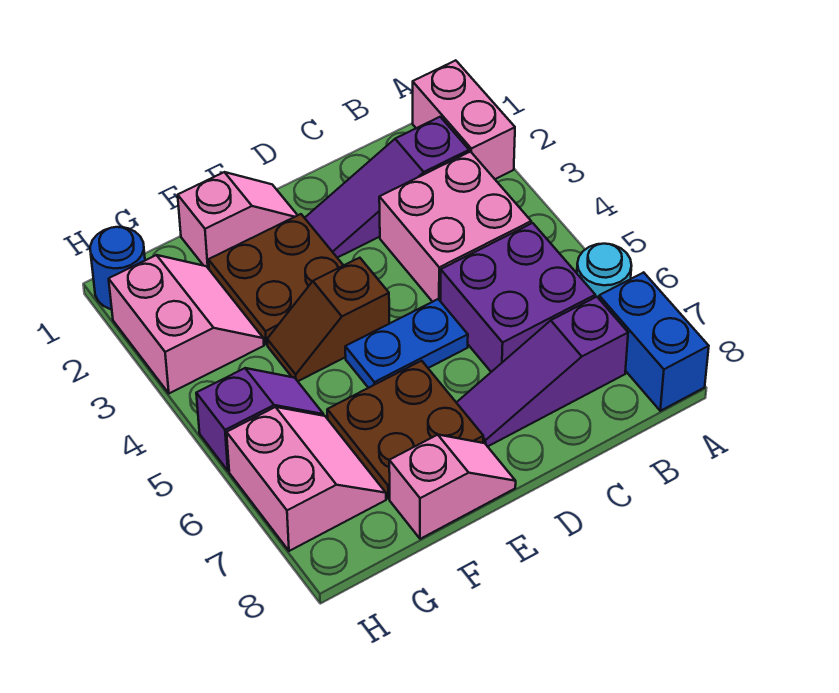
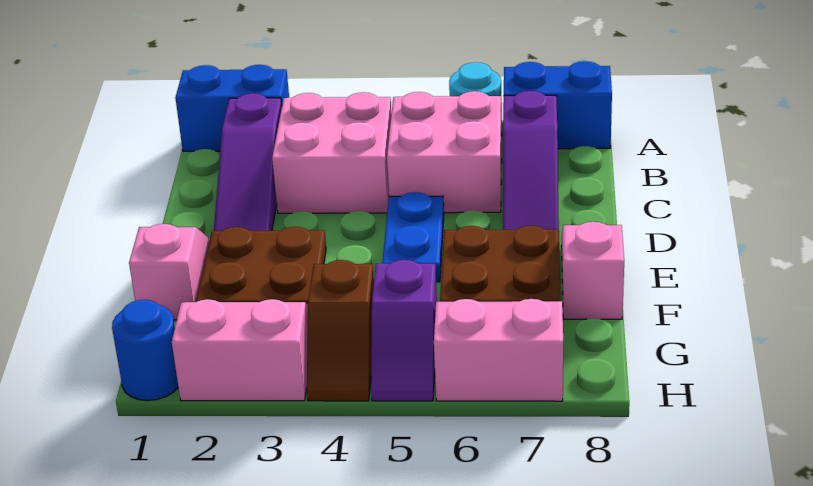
pink brick A1:A2 level 1 -> blue brick A1:A2 level 1
purple brick B5:C6 level 1 -> pink brick B5:C6 level 1
brown slope E4:F4 level 1 top E -> brown slope G4:H4 level 1 top G
purple slope G5:H5 level 1 top H -> purple slope G5:H5 level 1 top G

